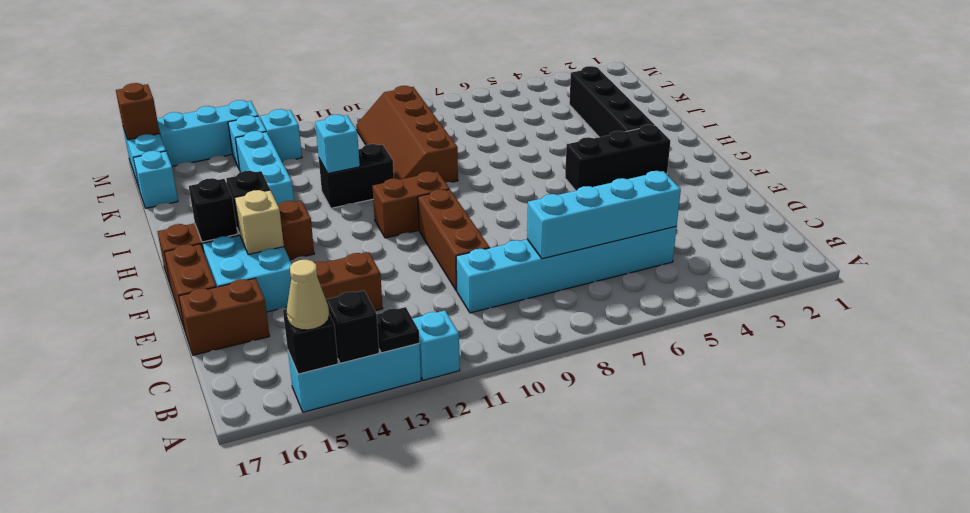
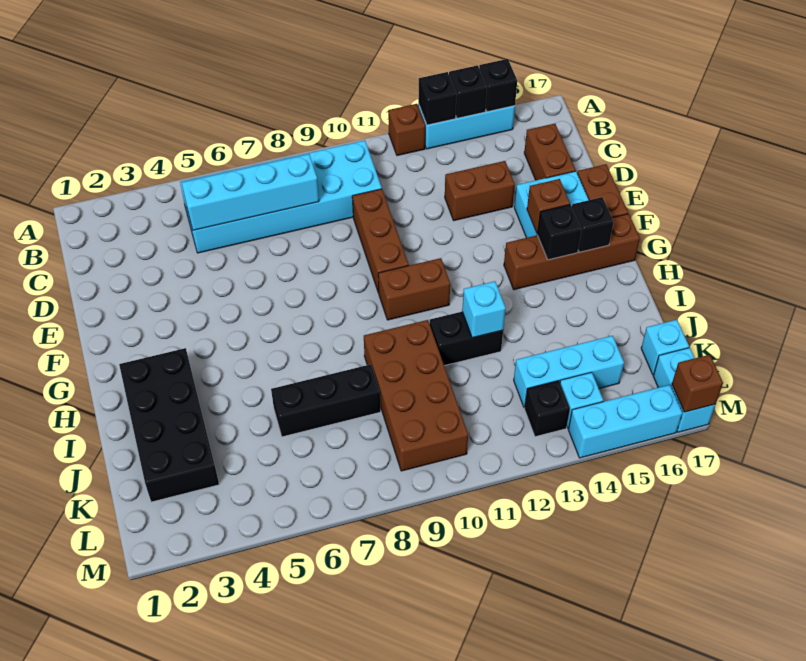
cyan brick A12 level 1 -> brown brick A12 level 1
black plate A13 level 2 -> black brick A13 level 2
tan cone A15 level 3 -> none
cyan brick C5:C10 level 1 -> cyan brick B5:C10 level 1
brown brick D16:D17 level 1 -> brown brick C16:D16 level 1
tan brick F15 level 2 -> brown brick F15 level 2
black brick G3:G5 level 1 -> black brick J6:J8 level 1
black brick H3:K3 level 1 -> black brick H2:K3 level 1
brown slope I9:L10 level 1 top 9 -> brown brick I9:L10 level 1
cyan brick I14:K14 level 1 -> cyan brick K13:K15 level 1
cyan brick L13 level 1 -> black brick L13 level 1

